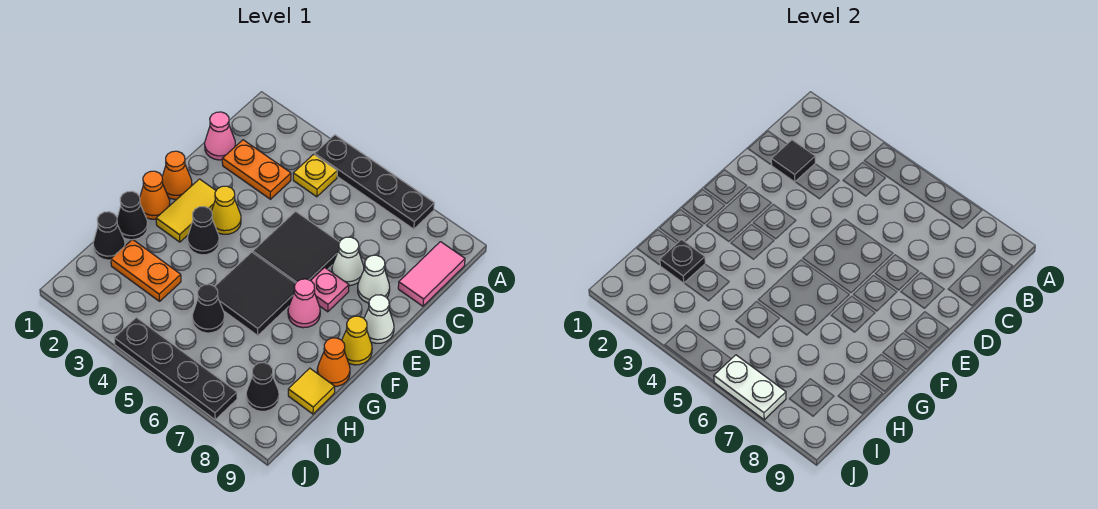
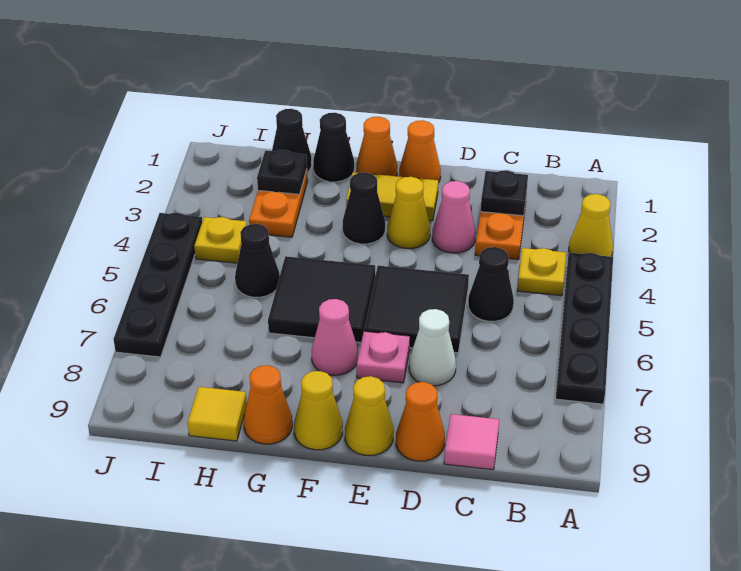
none -> yellow cone A3 level 1
pink tile B9:C9 level 1 -> pink tile C9 level 1
pink cone C1 level 1 -> pink cone D3 level 1
black tile C2 level 2 -> black plate C2 level 2
white cone D8 level 1 -> none
none -> orange cone D9 level 1
white cone E9 level 1 -> yellow cone E9 level 1
none -> yellow plate I4 level 1
black cone I8 level 1 -> black cone C5 level 1
white plate J6:J7 level 2 -> none

